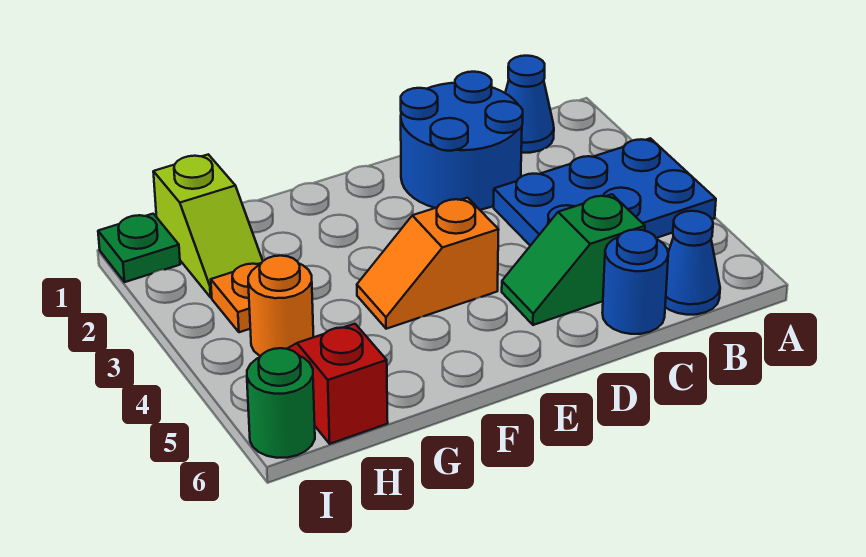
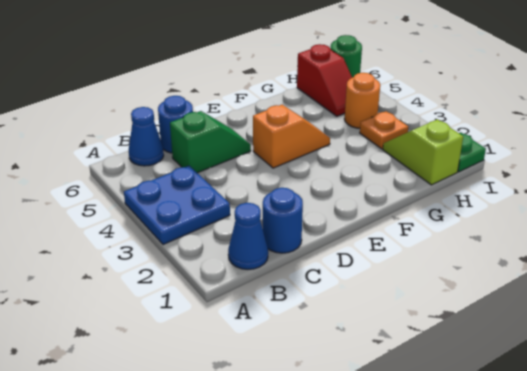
blue plate A3:C4 level 1 -> blue plate A3:B4 level 1
blue round brick C1:D2 level 1 -> blue round brick C1 level 1

